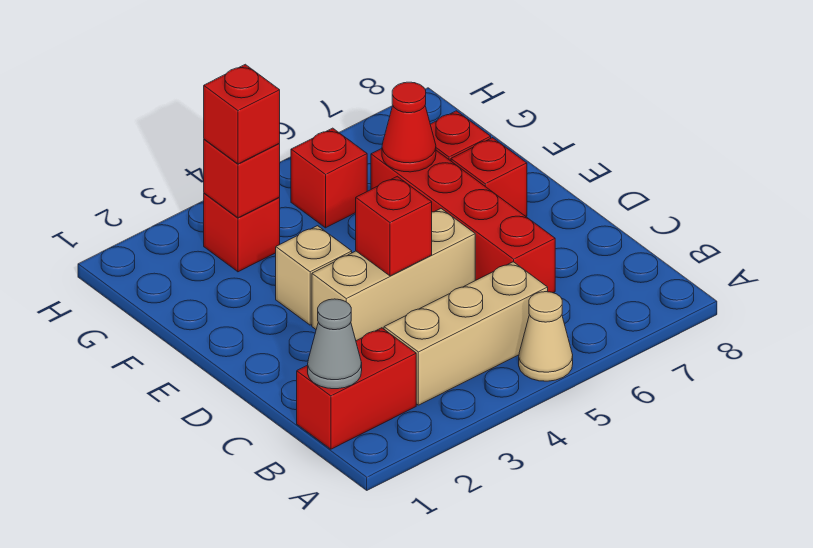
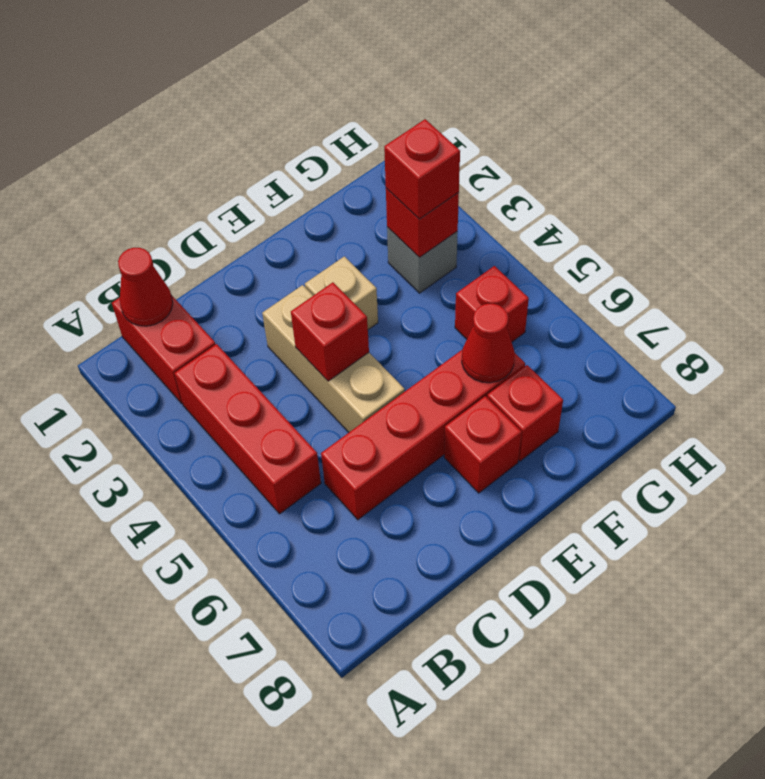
tan cone A5 level 1 -> none
grey cone B1 level 2 -> red cone B1 level 2
tan brick B3:B5 level 1 -> red brick B3:B5 level 1
red brick G3 level 1 -> grey brick G3 level 1

